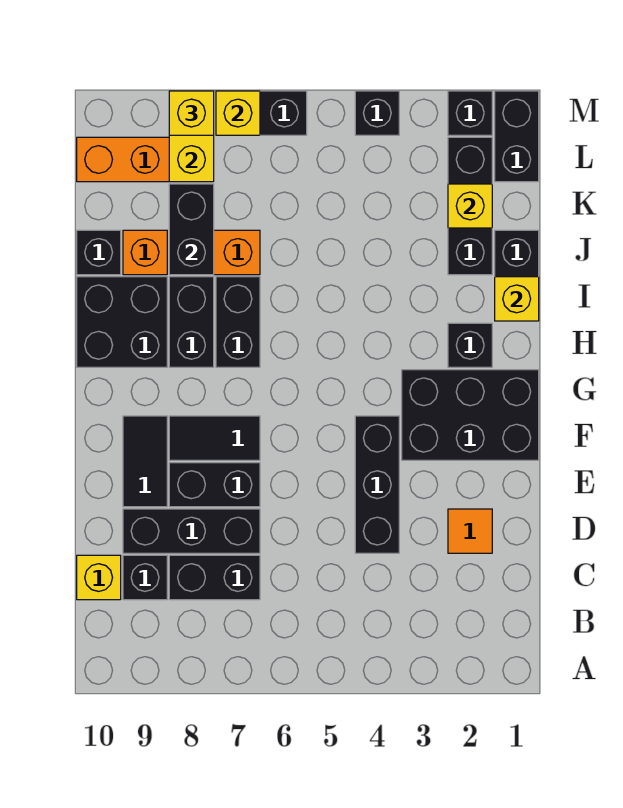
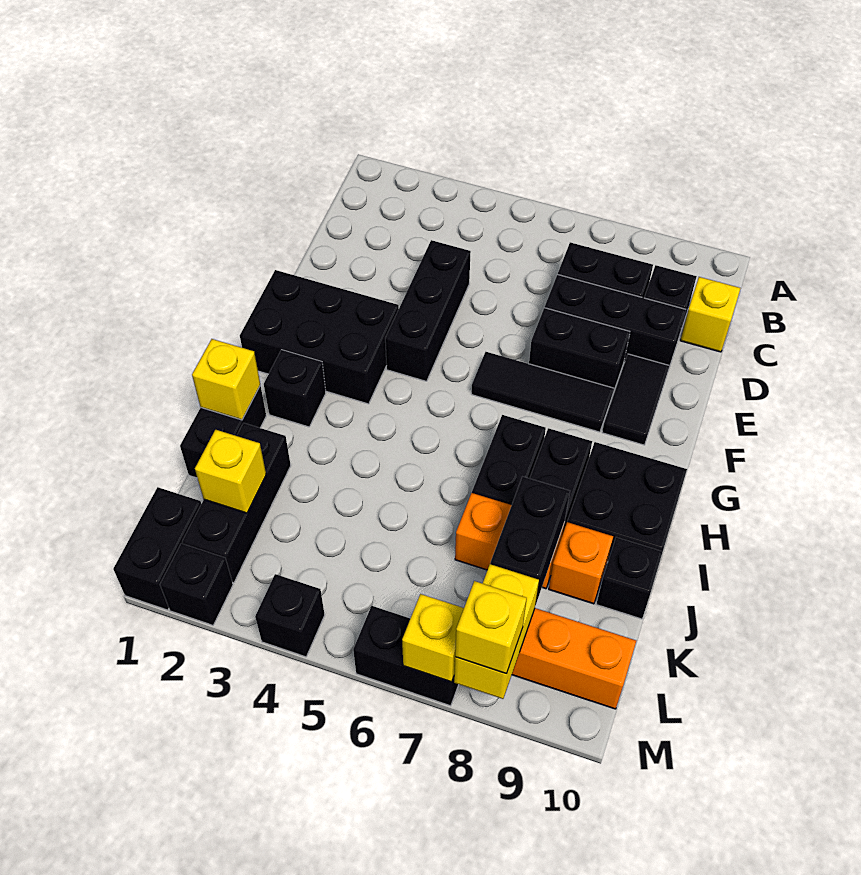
orange tile D2 level 1 -> none
black tile F7:F8 level 1 -> black tile F6:F8 level 1

